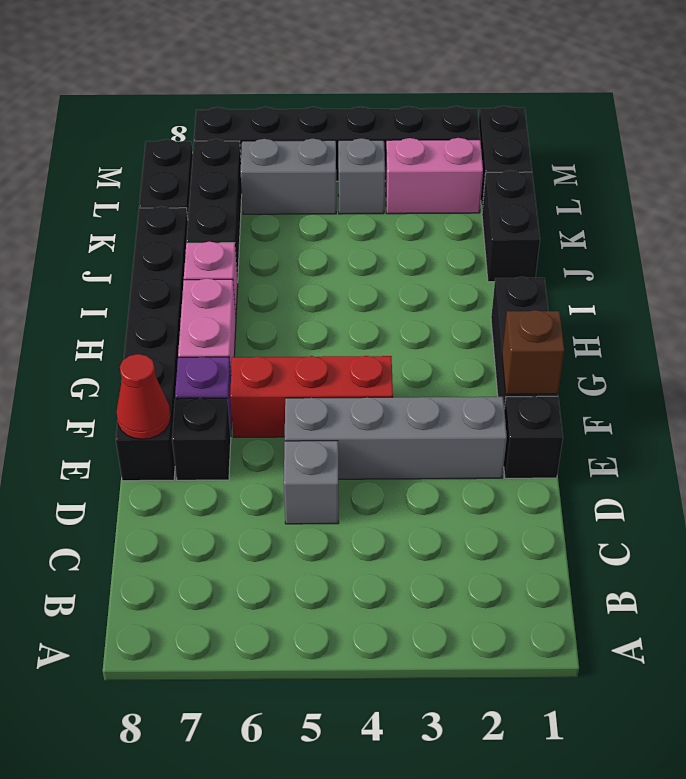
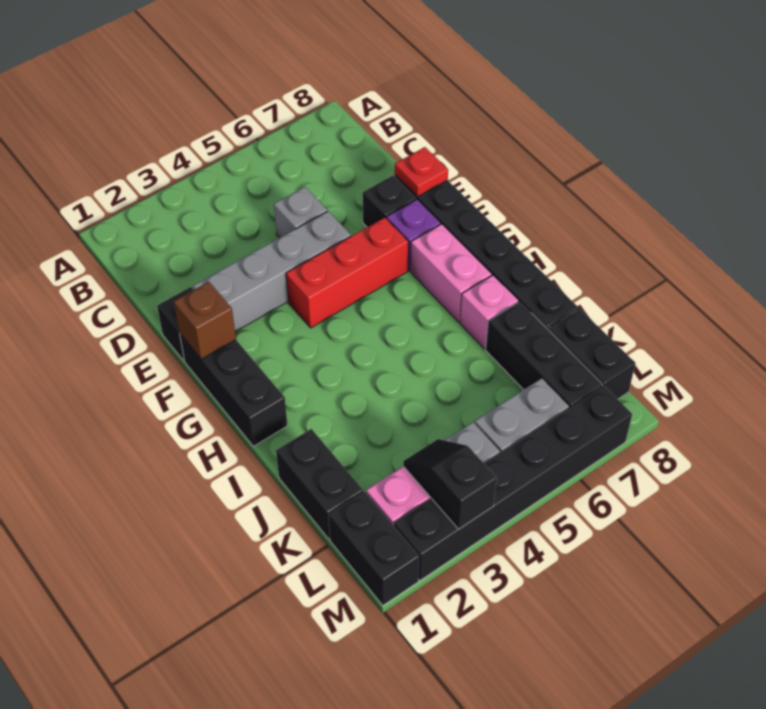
red cone E8 level 2 -> red plate E8 level 2
none -> black slope L3:M3 level 2 top M

